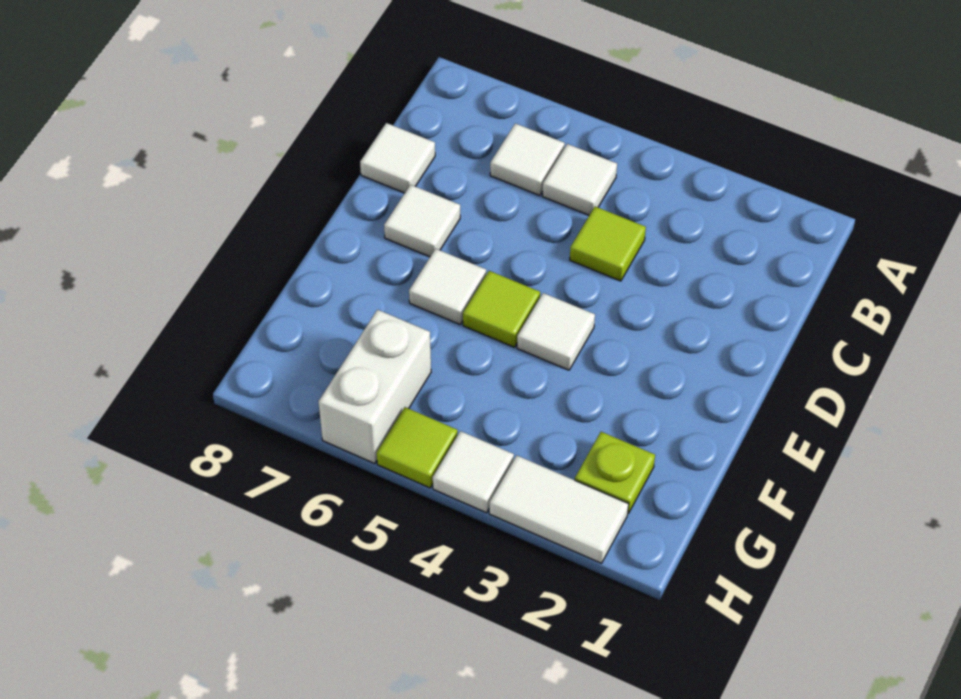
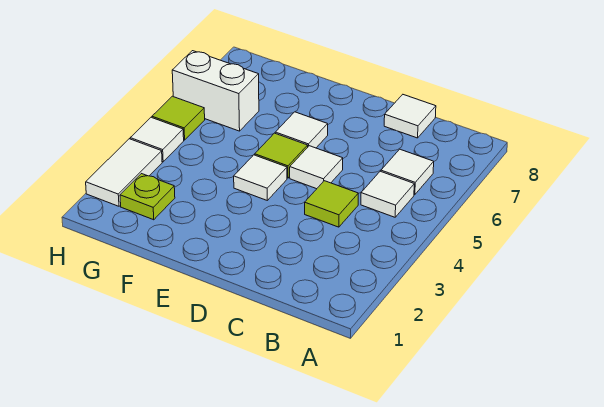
white tile D7 level 1 -> white tile D5 level 1

